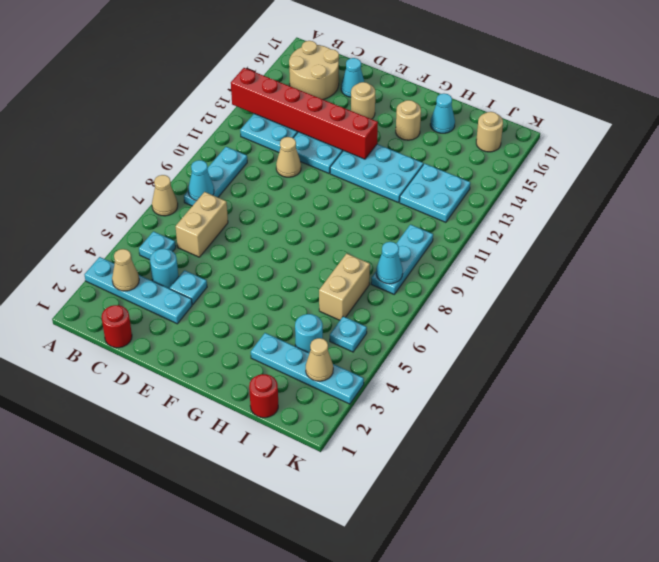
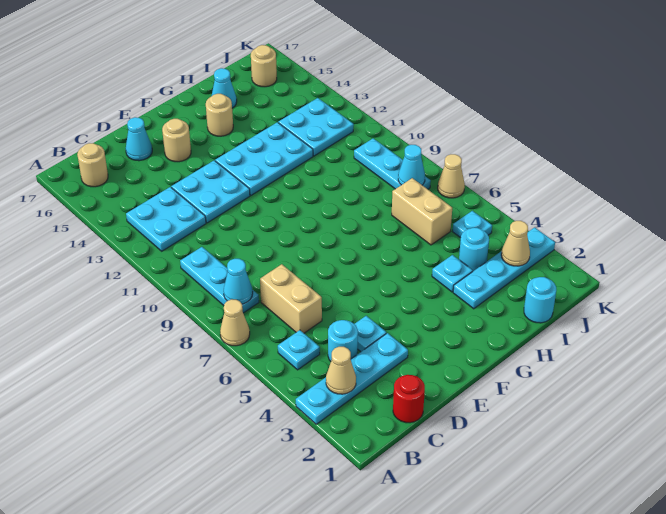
red brick A13:F13 level 2 -> none
tan round brick B15:C16 level 1 -> tan round brick B16 level 1
tan cone D11 level 1 -> tan cone K7 level 1
none -> cyan plate H4 level 1
red round brick I1 level 1 -> cyan round brick I1 level 1

